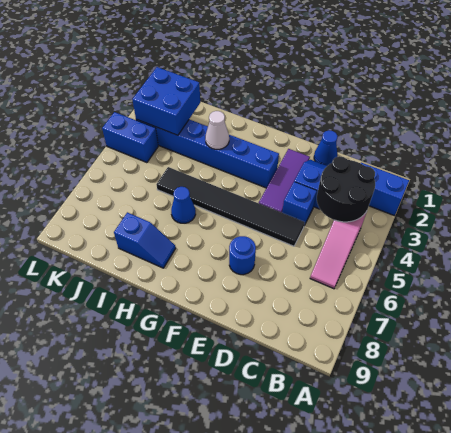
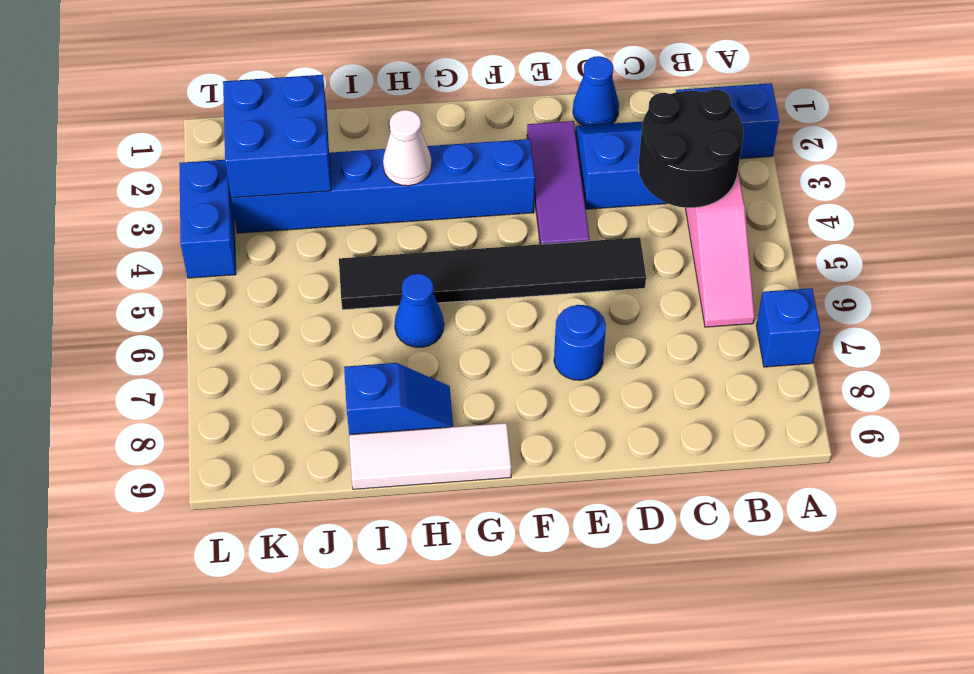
blue brick D4 level 1 -> blue brick A7 level 1
none -> white tile G9:I9 level 1
blue brick K4:L4 level 1 -> blue brick L3:L4 level 1

